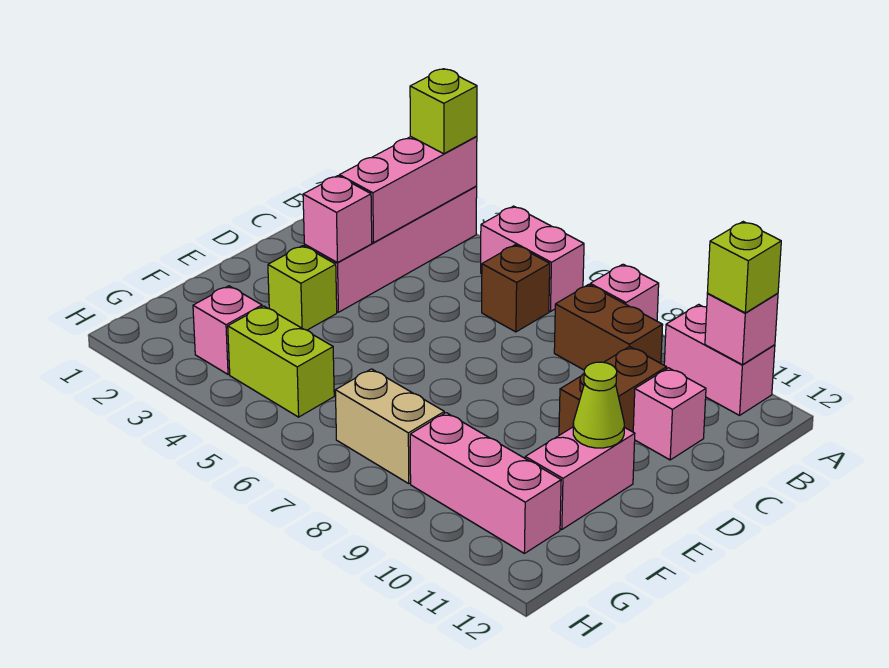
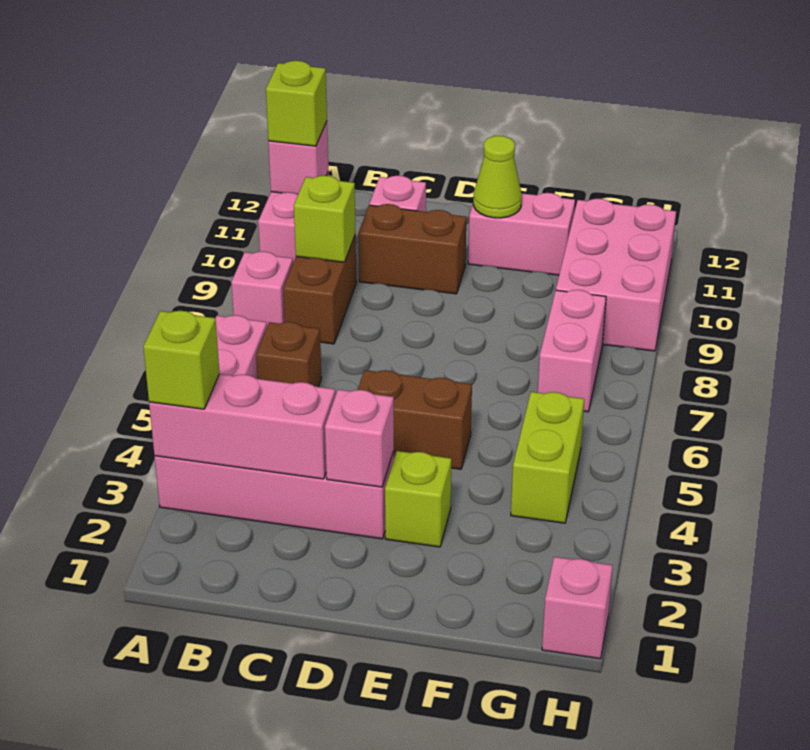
none -> lime brick B9 level 2
none -> brown brick D5:E5 level 1
pink brick G3 level 1 -> pink brick H1 level 1
tan brick G7:G8 level 1 -> pink brick G7:G8 level 1
pink brick G9:G11 level 1 -> pink brick G9:H11 level 1

